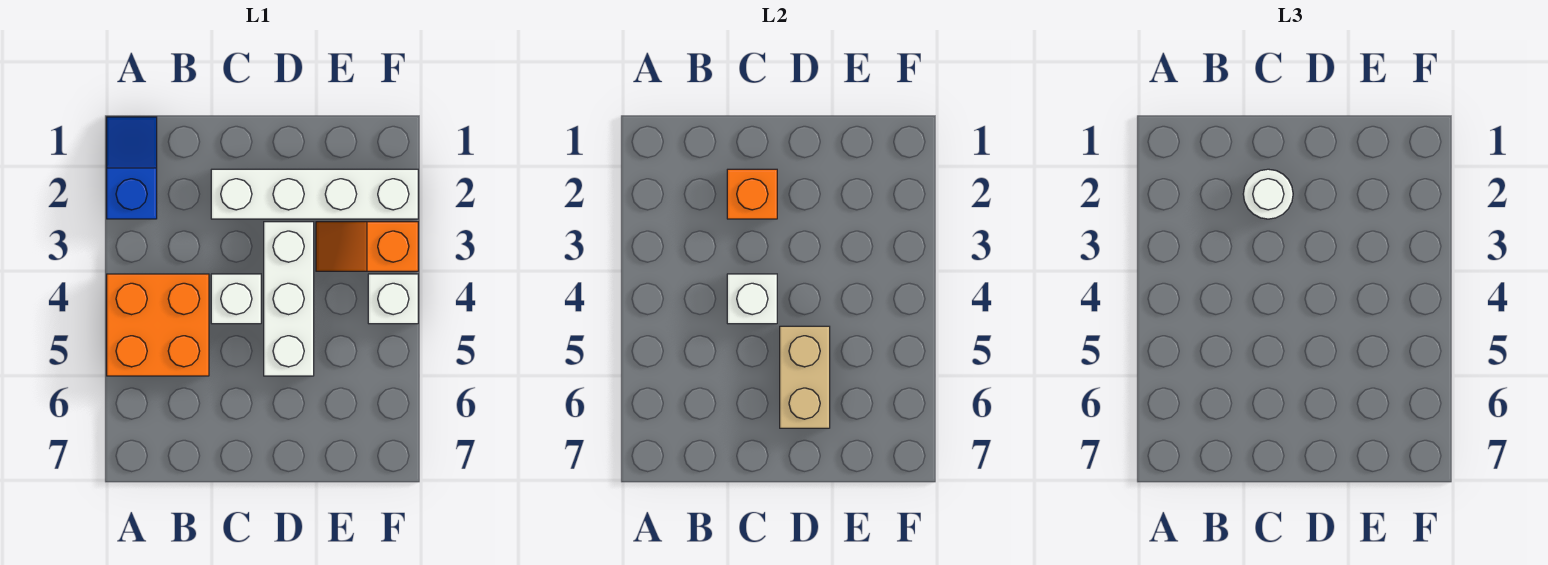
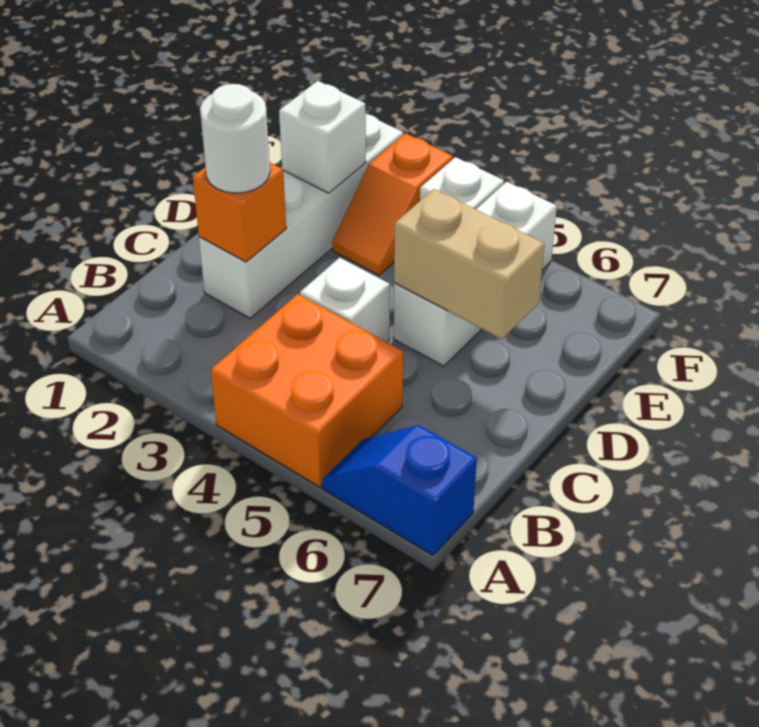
blue slope A1:A2 level 1 top 2 -> blue slope A6:A7 level 1 top 7
white brick C4 level 2 -> white brick E2 level 2
white brick D3:D5 level 1 -> white brick D5:F5 level 1

